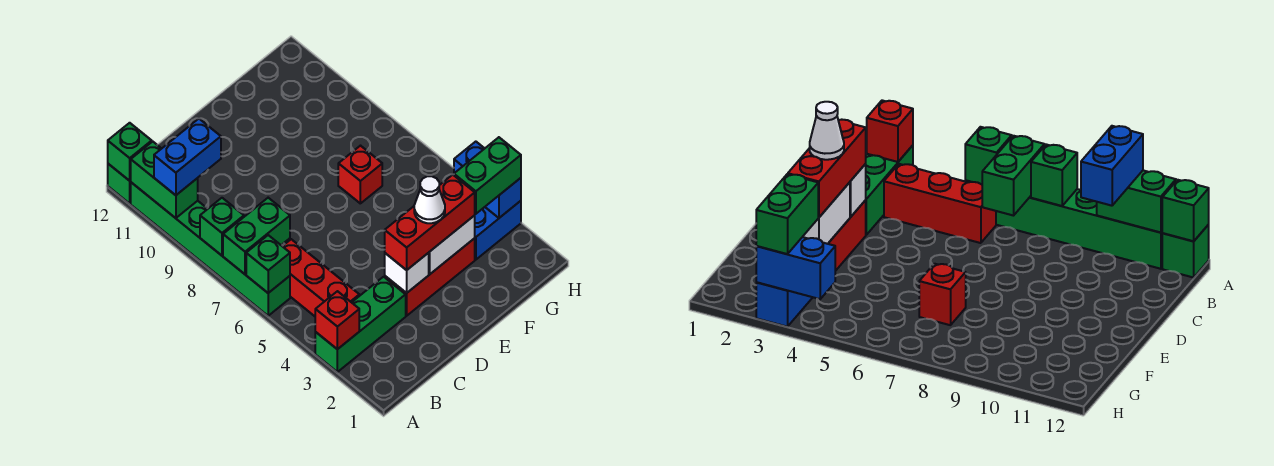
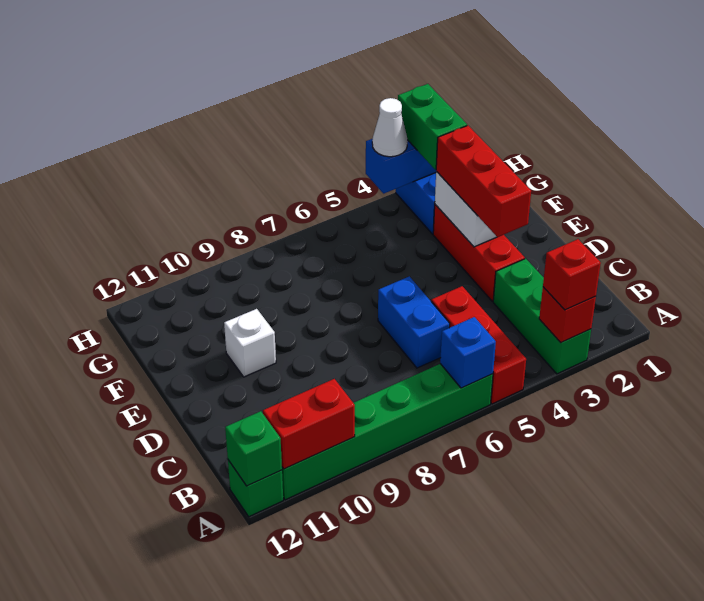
green brick A6 level 2 -> blue brick A6 level 2
green brick A7:B7 level 2 -> none
green brick A8 level 2 -> none
green brick A10:A11 level 2 -> red brick A10:A11 level 2
blue brick A10:B10 level 3 -> blue brick C6:D6 level 1
red brick B4:B6 level 1 -> red brick A5:C5 level 1
white brick D3 level 2 -> white brick E10 level 1
white cone E3 level 4 -> white cone H4 level 3
red brick F7 level 1 -> red brick A3 level 3

